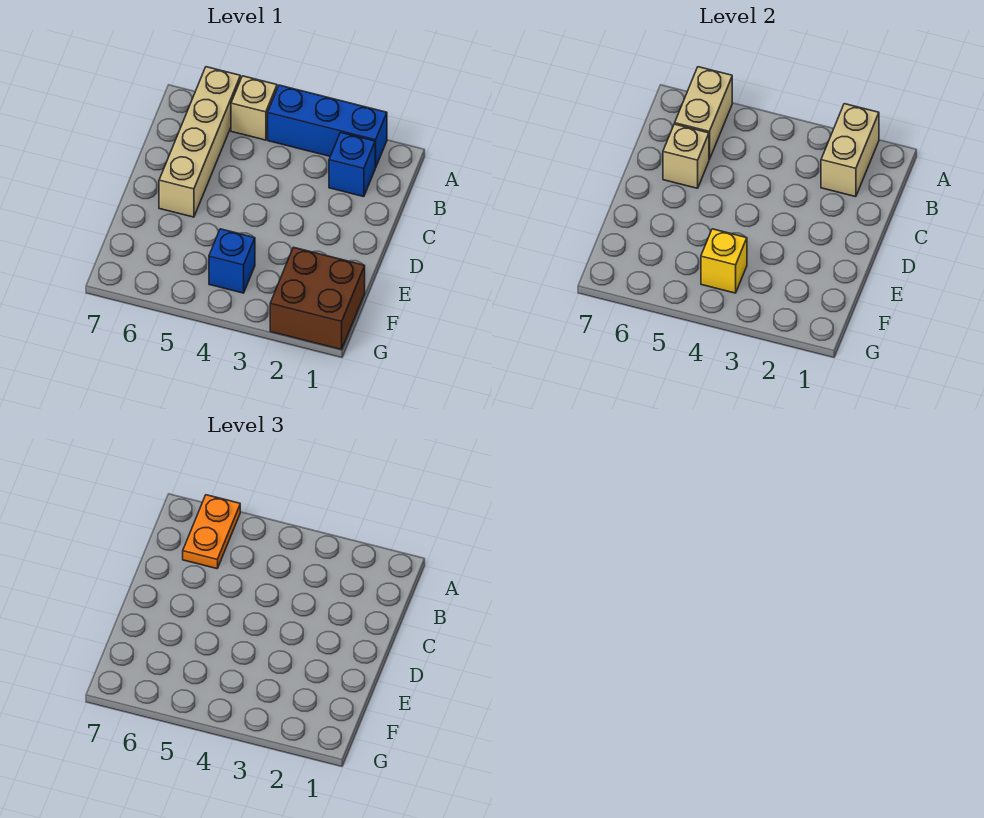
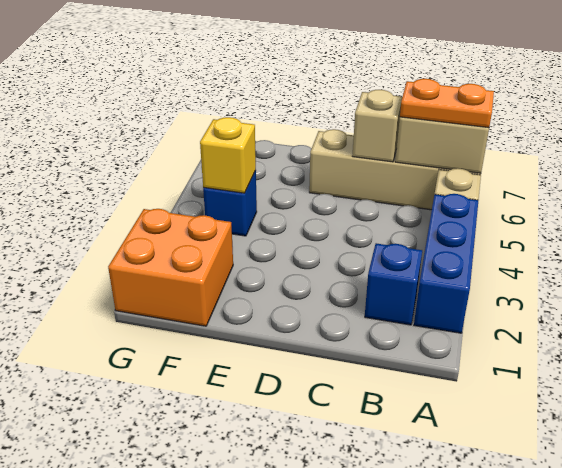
tan brick A2:B2 level 2 -> none
brown brick F1:G2 level 1 -> orange brick F1:G2 level 1

